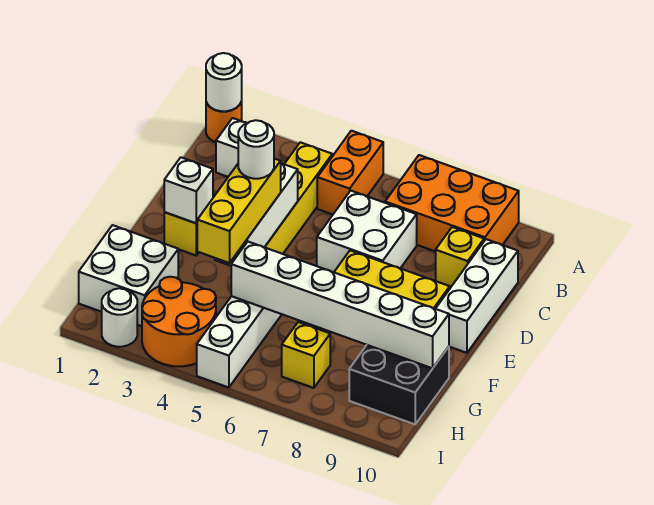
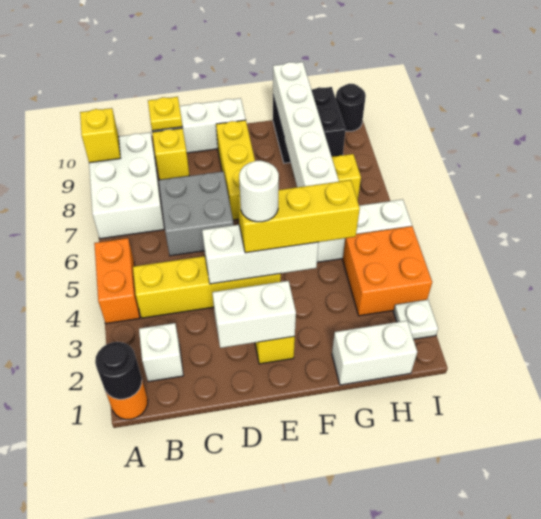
white round brick A1 level 2 -> black round brick A1 level 2
orange brick A5:B5 level 1 -> orange brick A4:A5 level 1
orange brick A7:B9 level 1 -> white brick A7:B9 level 1
none -> yellow brick A9 level 2
white brick C6:D7 level 1 -> grey brick C6:D7 level 1
none -> yellow plate C10 level 2
white brick E2 level 2 -> white brick D2:E2 level 2
white brick G1:H2 level 1 -> white brick G1:H1 level 1
orange round brick H3:I4 level 1 -> orange brick H3:I4 level 1
white round brick I2 level 1 -> white plate I2 level 1
none -> black round brick I10 level 1

